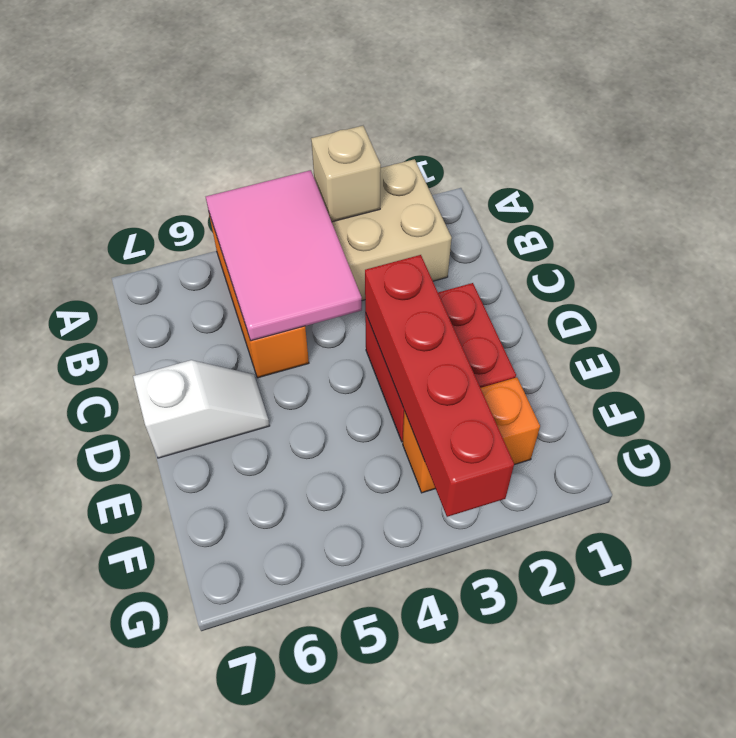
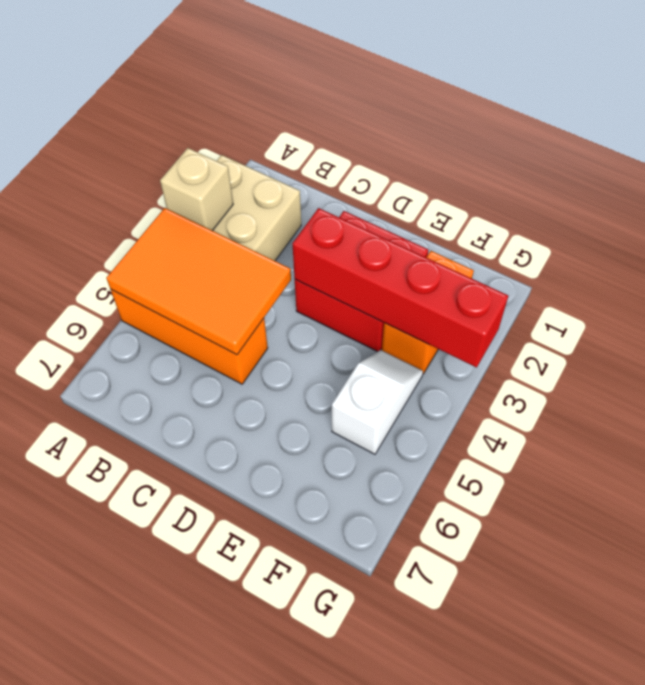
pink tile A4:C5 level 2 -> orange tile A4:C5 level 2
white slope D6:D7 level 1 top 7 -> white slope F4:F5 level 1 top 5

